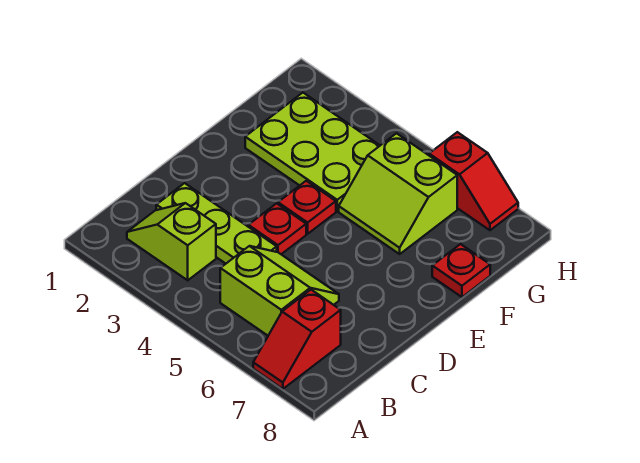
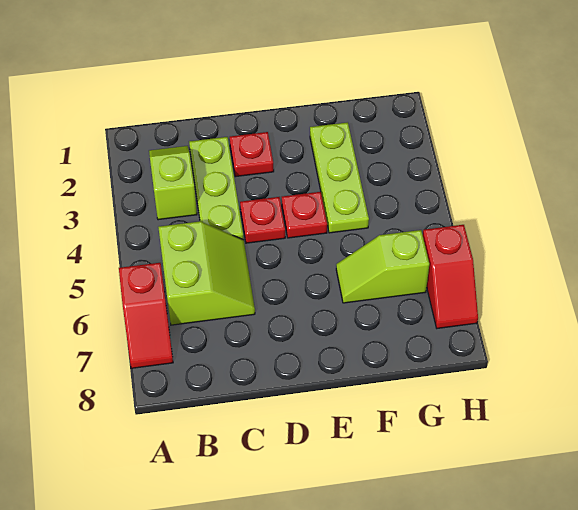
red slope A7:B7 level 1 top B -> red slope A6:A7 level 1 top 6
lime plate F2:G4 level 1 -> lime plate F2:F4 level 1
lime slope F5:G6 level 1 top G -> lime slope F6:G6 level 1 top G
red plate F8 level 1 -> red plate D2 level 1

